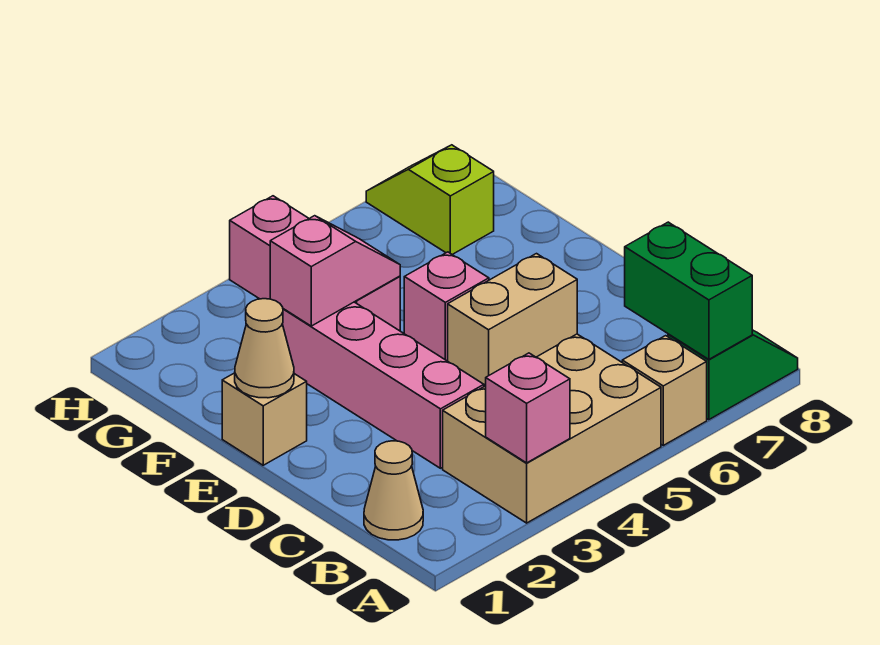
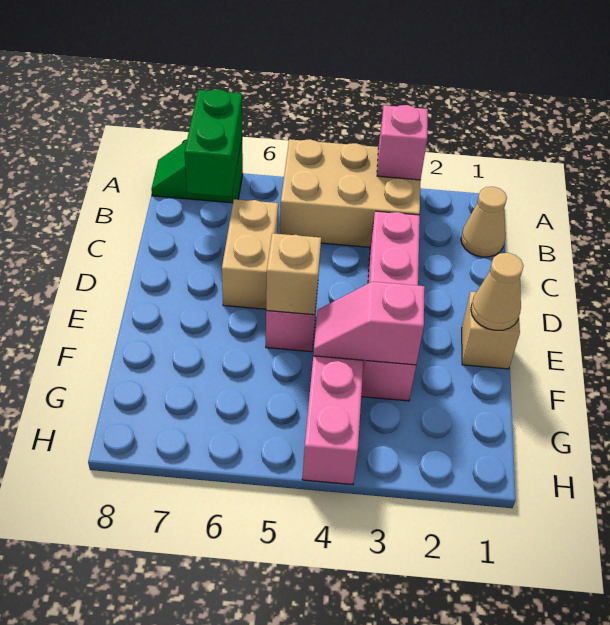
tan brick A6 level 1 -> tan brick E5 level 2
tan brick D5:D6 level 1 -> tan brick C6:D6 level 1
lime slope G7:H7 level 1 top G -> none

